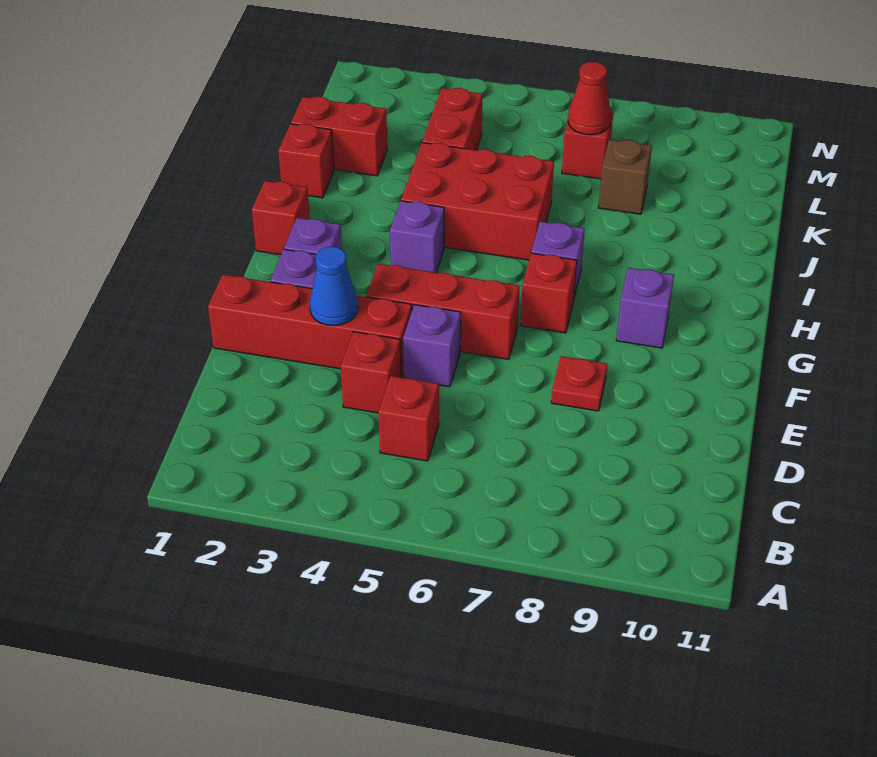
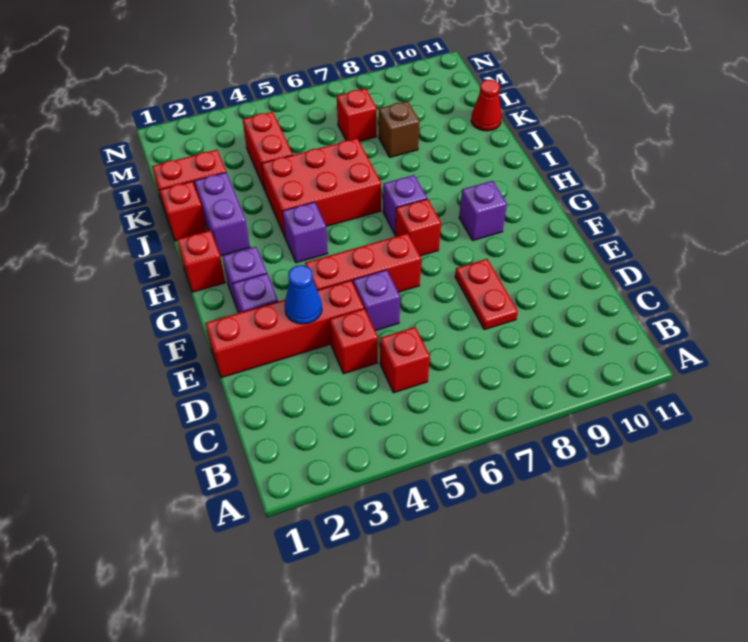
red plate E8 level 1 -> red plate D8:E8 level 1
none -> purple brick I2:J2 level 1
red cone L7 level 2 -> red cone K11 level 1

